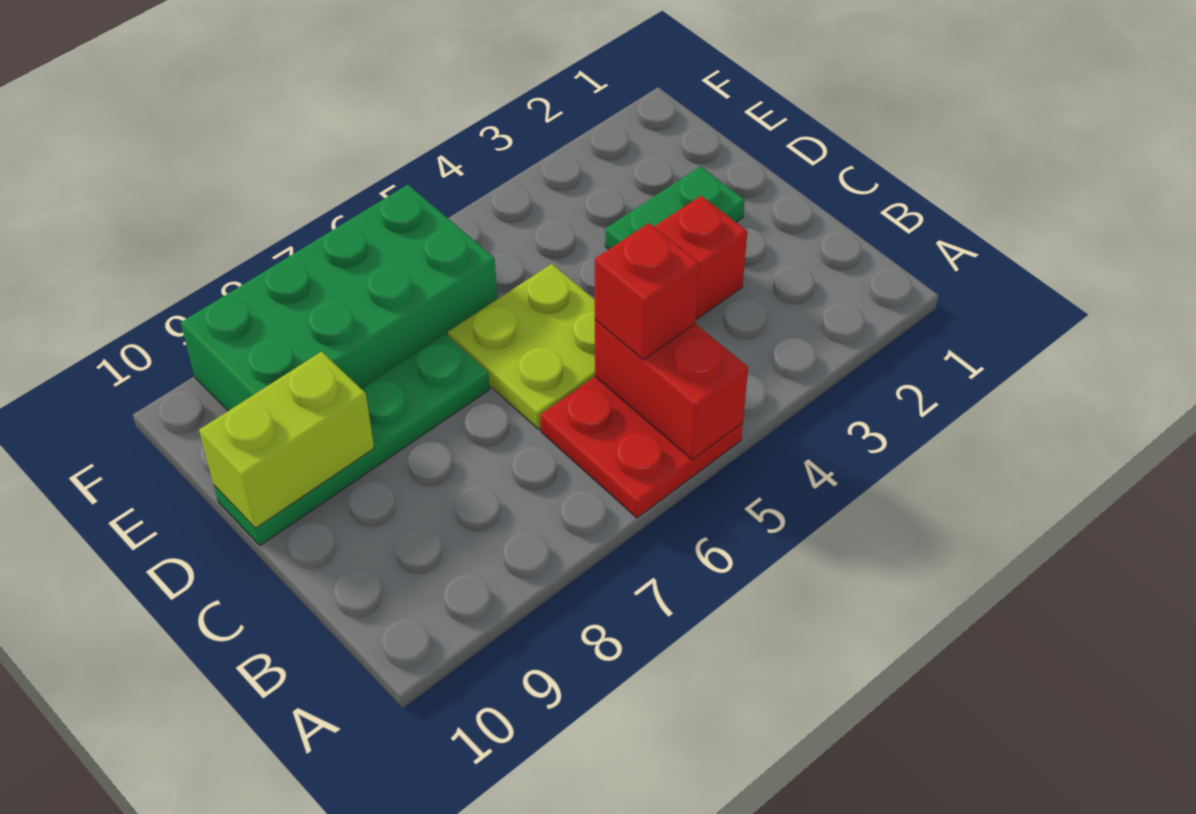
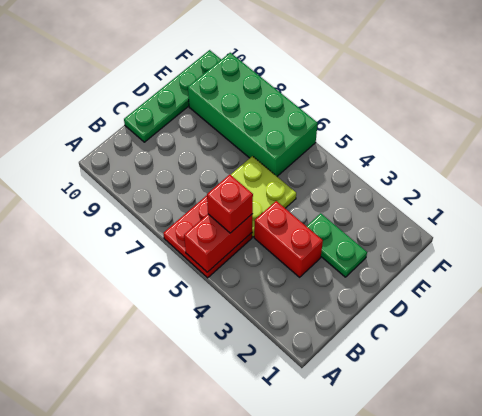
green plate D7:D10 level 1 -> green plate C10:F10 level 1
lime brick D9:D10 level 2 -> none

